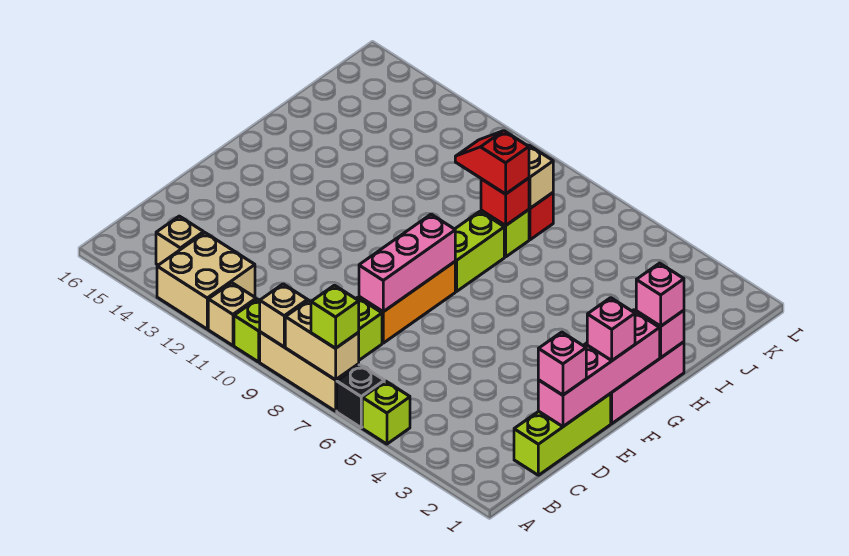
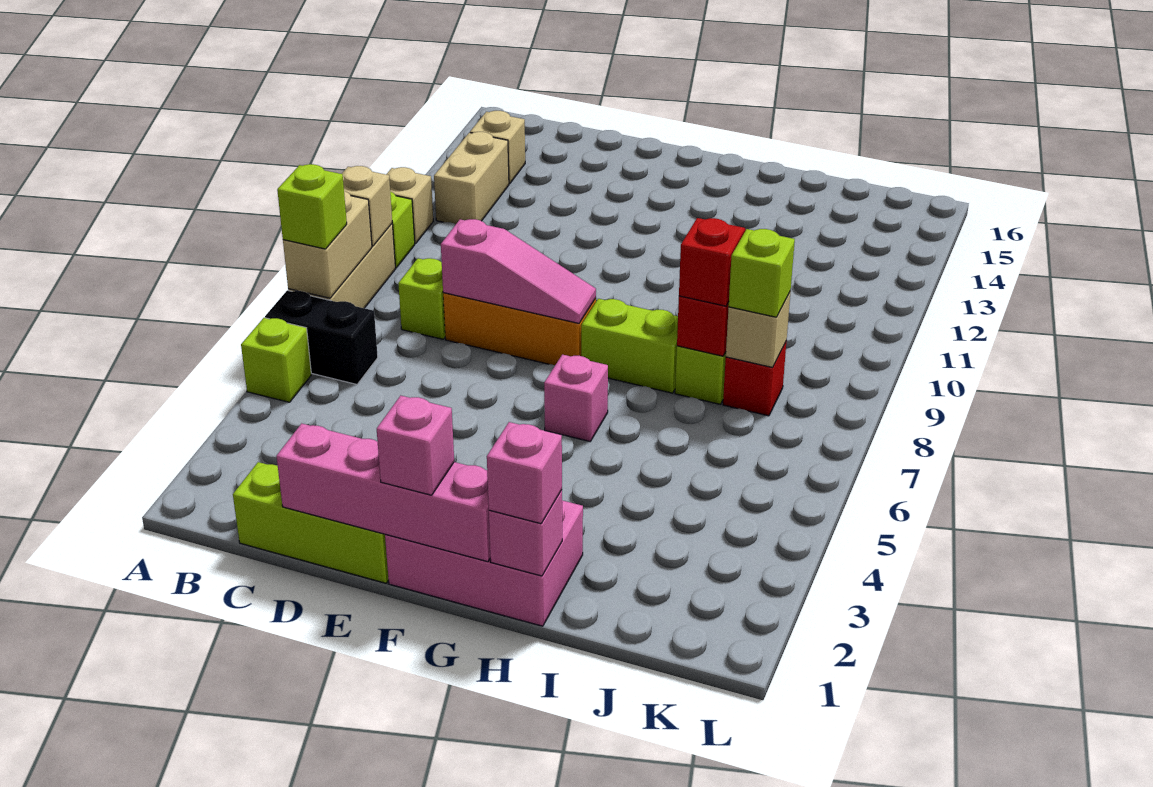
black brick A6 level 1 -> black brick A6:B6 level 1
tan brick A12:B13 level 1 -> tan brick B12:B13 level 1
pink brick D1 level 3 -> pink brick G6 level 1
pink brick D8:F8 level 2 -> pink slope D8:F8 level 2 top D
none -> lime brick J8 level 3

